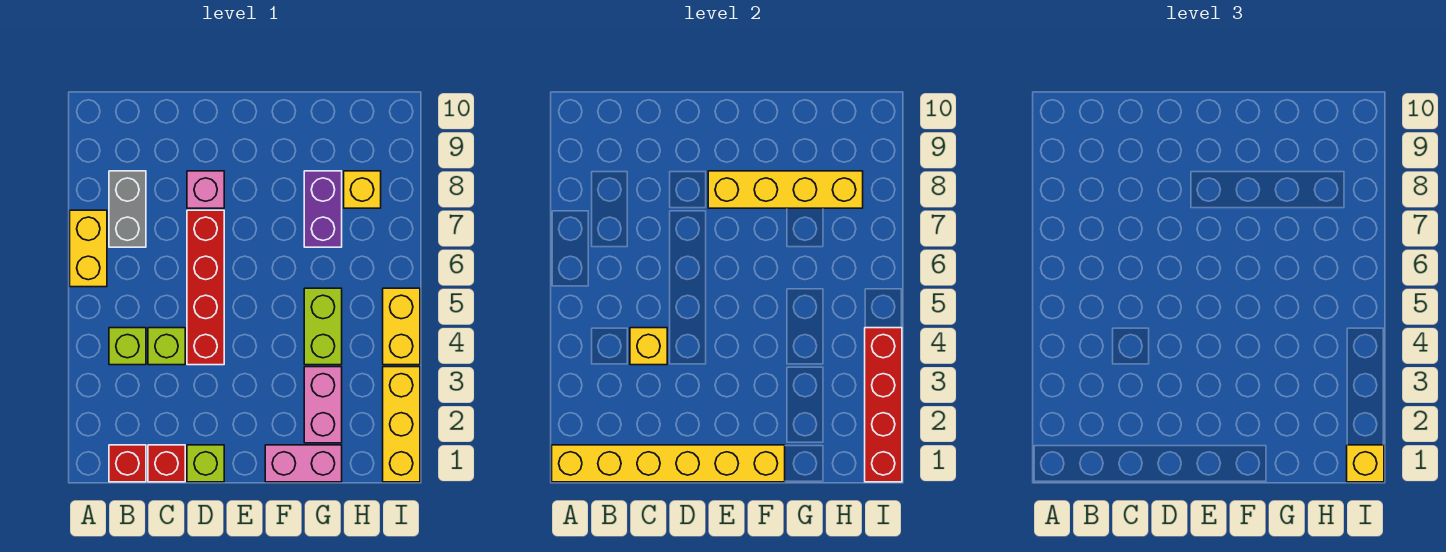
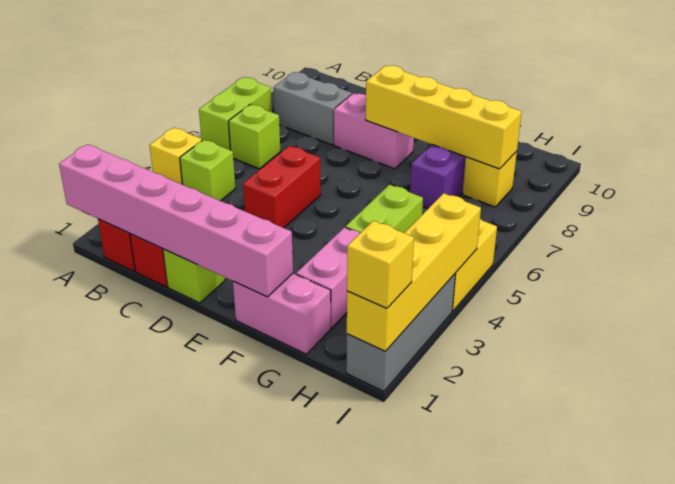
yellow brick A1:F1 level 2 -> pink brick A1:F1 level 2
yellow brick A6:A7 level 1 -> lime brick A6:A7 level 1
grey brick B7:B8 level 1 -> grey brick B8:C8 level 1
lime brick C4 level 1 -> lime brick B6 level 1
yellow brick C4 level 2 -> yellow brick A4 level 1
red brick D4:D7 level 1 -> red brick D4:D5 level 1
pink brick D8 level 1 -> pink brick D8:E8 level 1
yellow brick I1:I3 level 1 -> grey brick I1:I3 level 1
red brick I1:I4 level 2 -> yellow brick I1:I4 level 2

